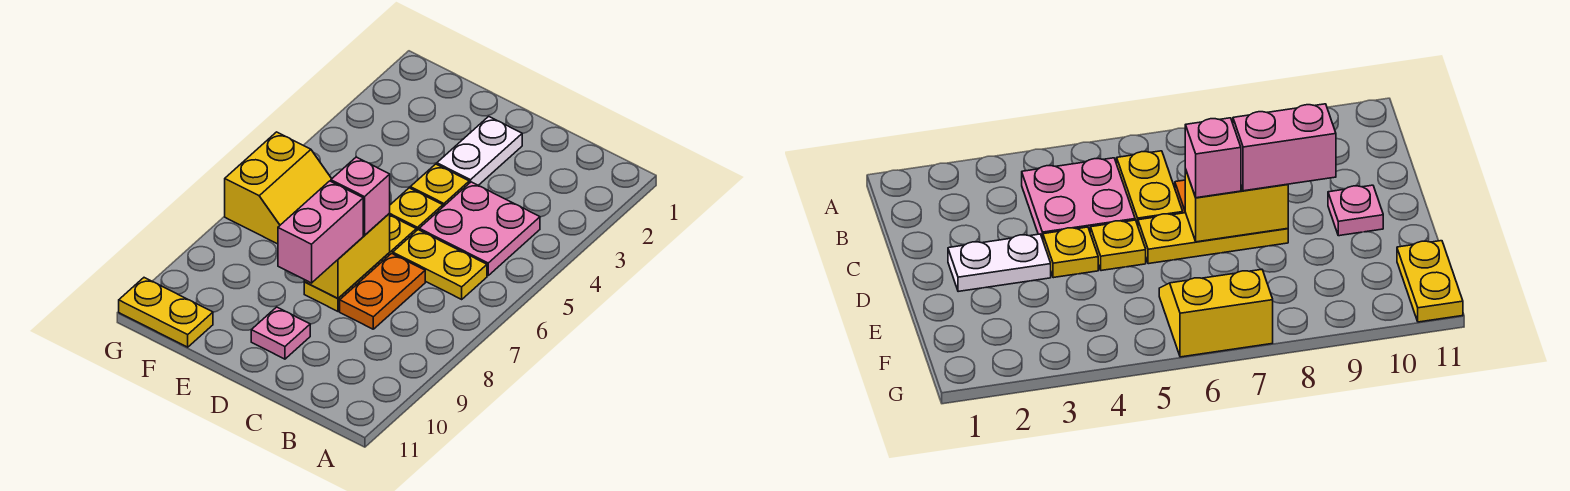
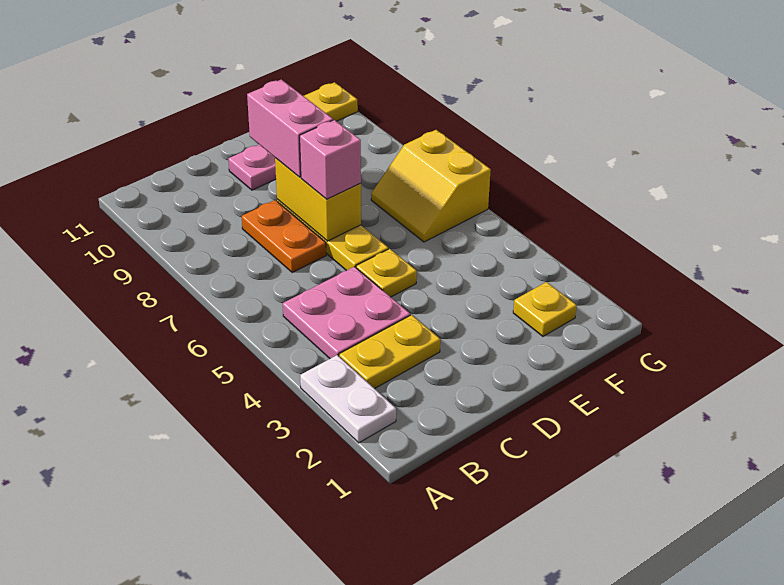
yellow plate B6:C6 level 1 -> yellow plate B3:C3 level 1
white plate D2:D3 level 1 -> white plate A2:A3 level 1
yellow plate D4 level 1 -> yellow plate F2 level 1

